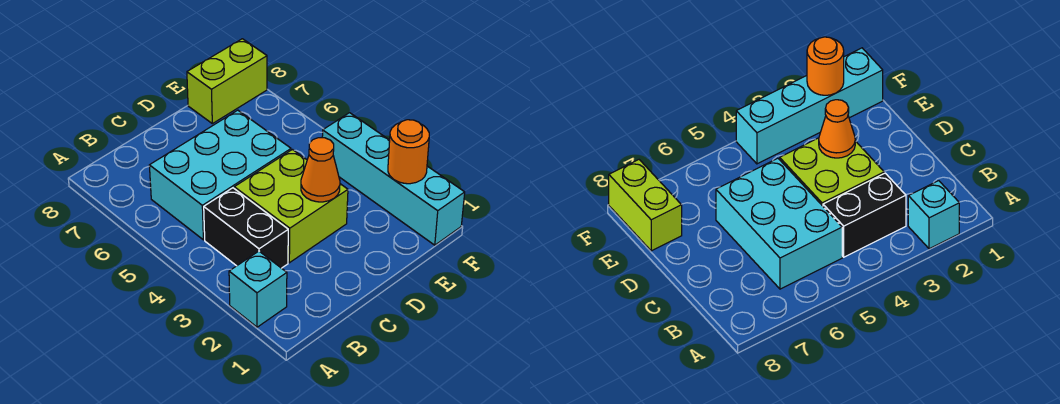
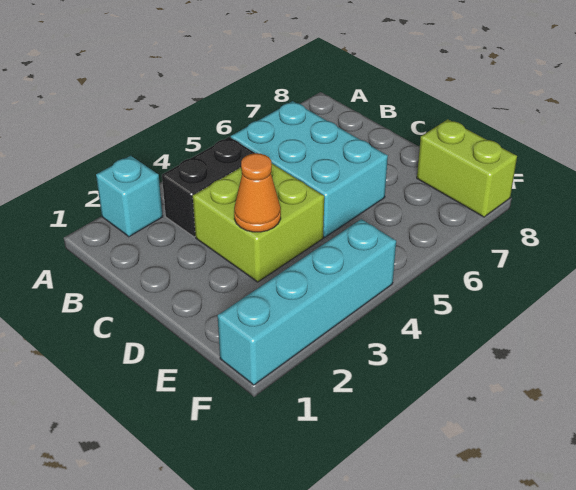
orange round brick F2 level 2 -> none

